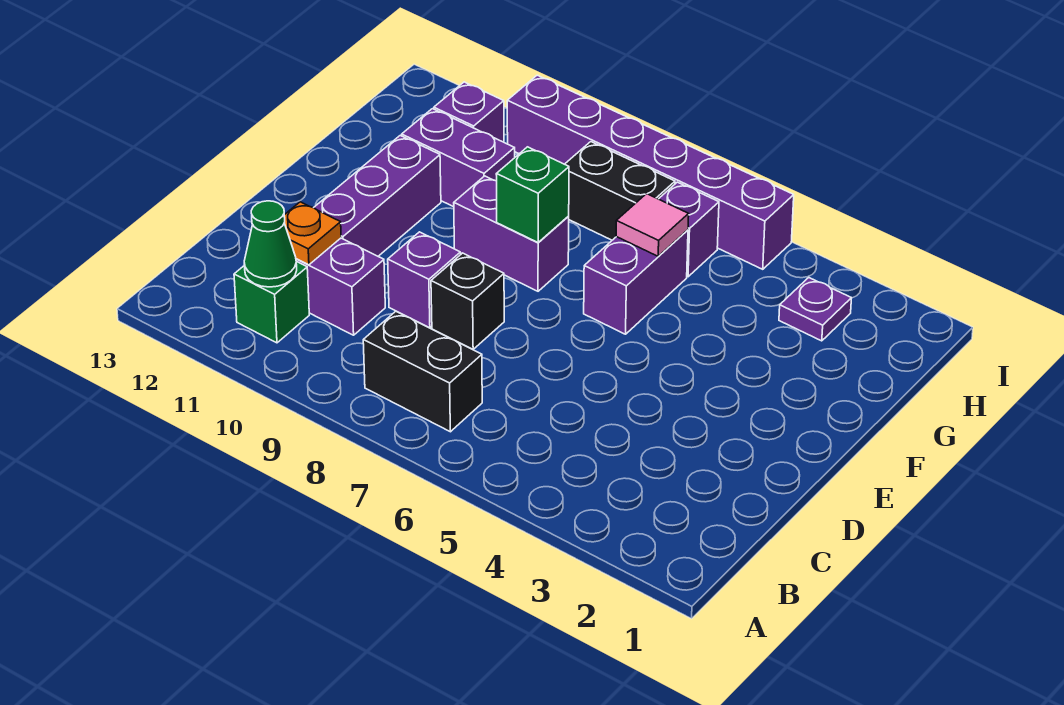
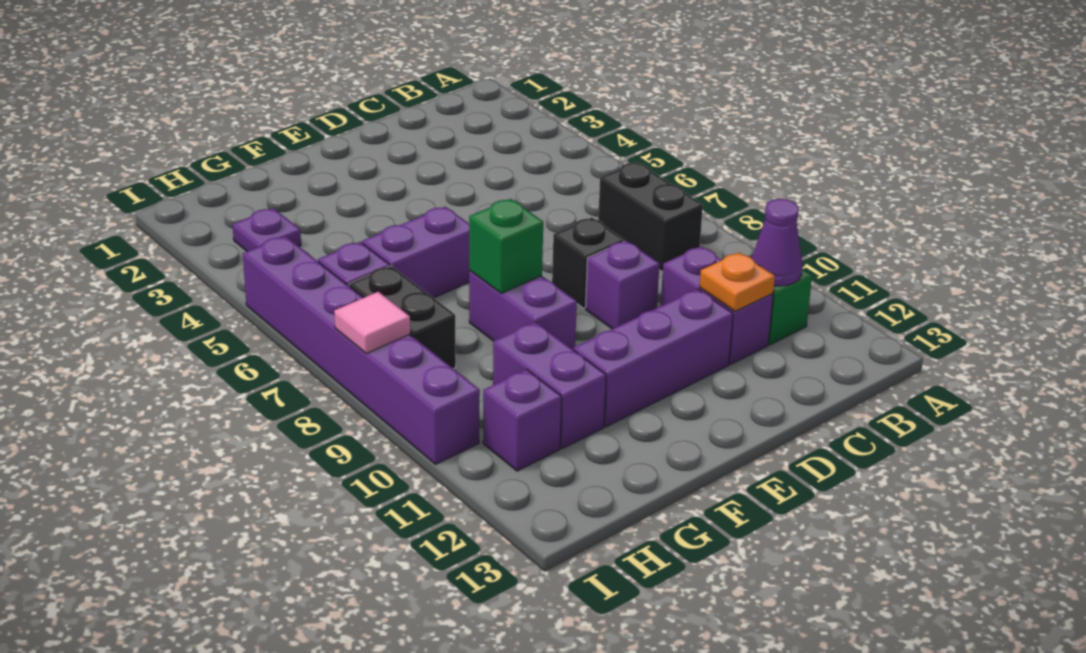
green cone B11 level 2 -> purple cone B11 level 2
pink tile G6 level 2 -> pink tile I8 level 2

